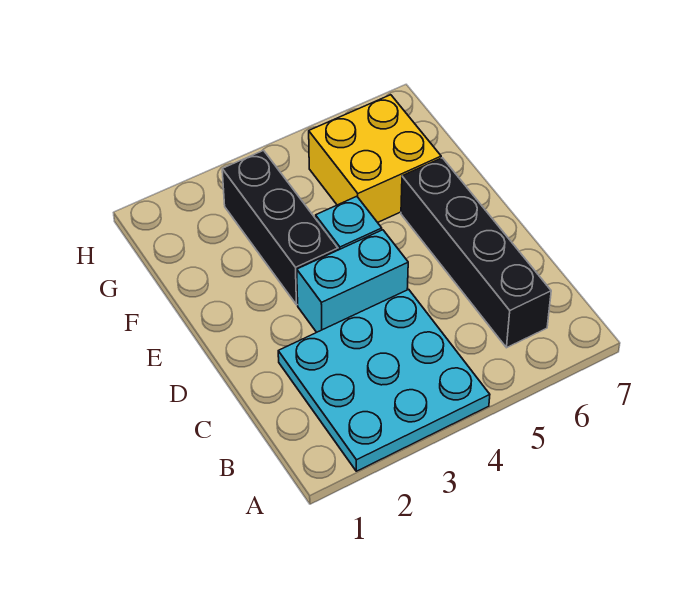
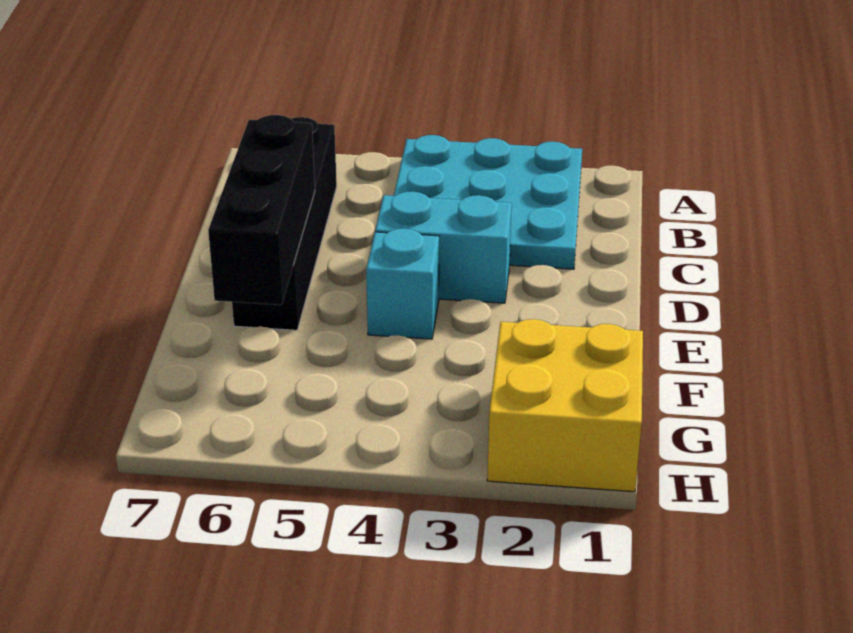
black brick E3:G3 level 1 -> black brick D6:F6 level 2
yellow brick F5:G6 level 1 -> yellow brick G1:H2 level 1

